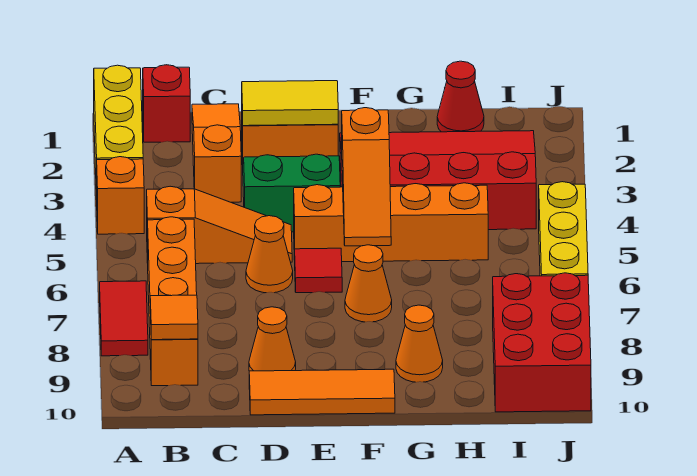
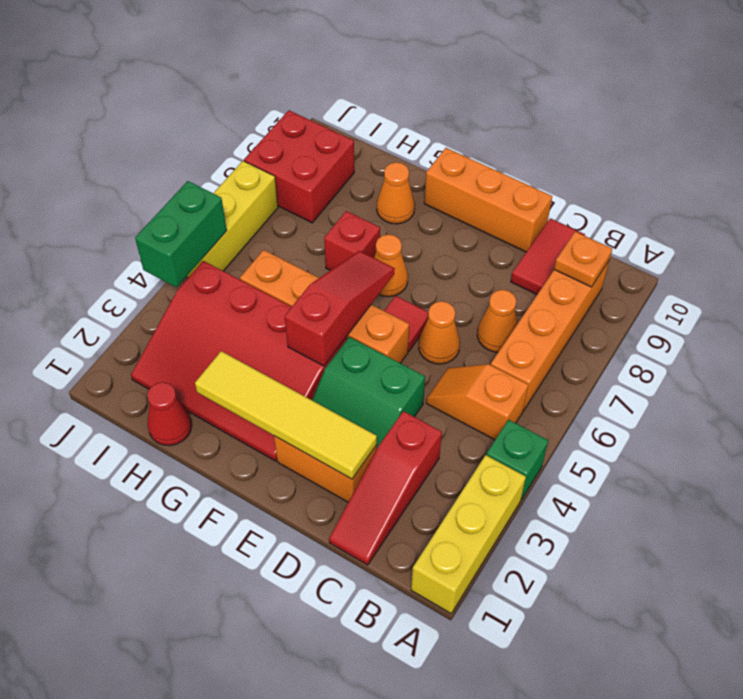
orange brick A4 level 1 -> green brick A4 level 1
red tile A7:A8 level 1 -> red tile C9:C10 level 1
red brick B1 level 1 -> red brick G7 level 1
orange slope B5:D5 level 1 top B -> orange slope B5:C5 level 1 top B
orange tile B9 level 2 -> orange plate B9 level 2
orange slope C1:C3 level 1 top 3 -> red slope C1:C3 level 1 top 3
yellow tile D2:E2 level 2 -> yellow tile D2:G2 level 2
orange cone D9 level 1 -> orange cone C7 level 1
orange tile D10:F10 level 1 -> orange brick D10:F10 level 1
orange slope F4:F6 level 2 top 4 -> red slope F4:F6 level 2 top 4
red brick I8:J10 level 1 -> red brick I8:J9 level 1
none -> green brick J4:J5 level 2

